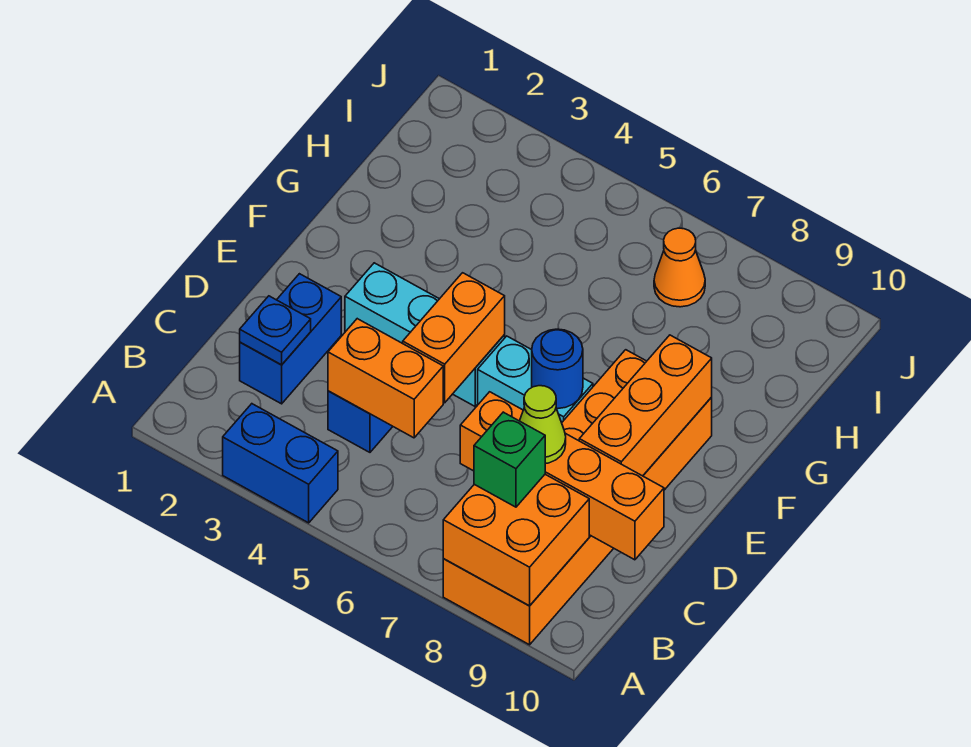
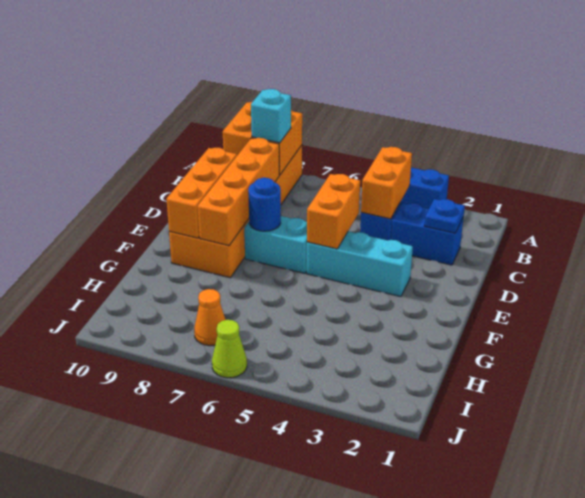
green brick B8 level 3 -> cyan brick B8 level 3
blue brick C2:D2 level 1 -> blue brick C2:C3 level 1
orange brick C4:C5 level 2 -> orange brick B4:C4 level 2
orange brick C7:C10 level 2 -> orange brick C8:F8 level 2
lime cone C8 level 3 -> lime cone J6 level 1

